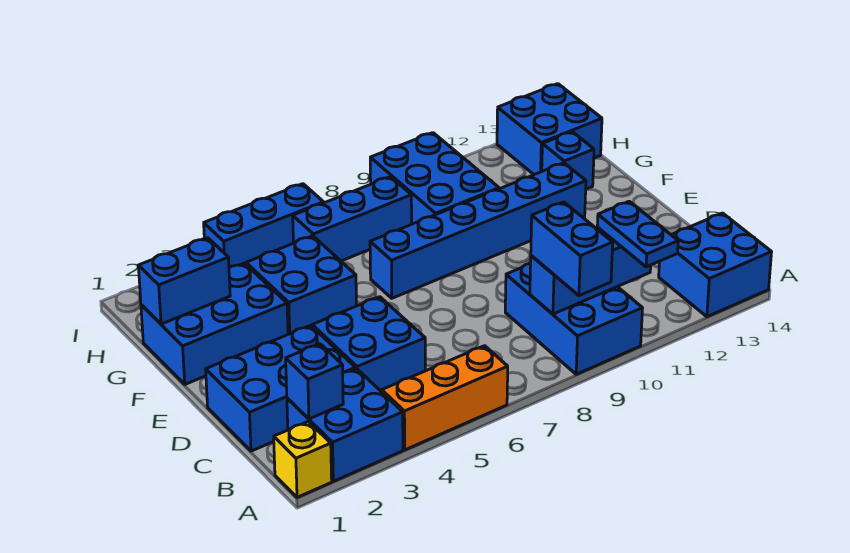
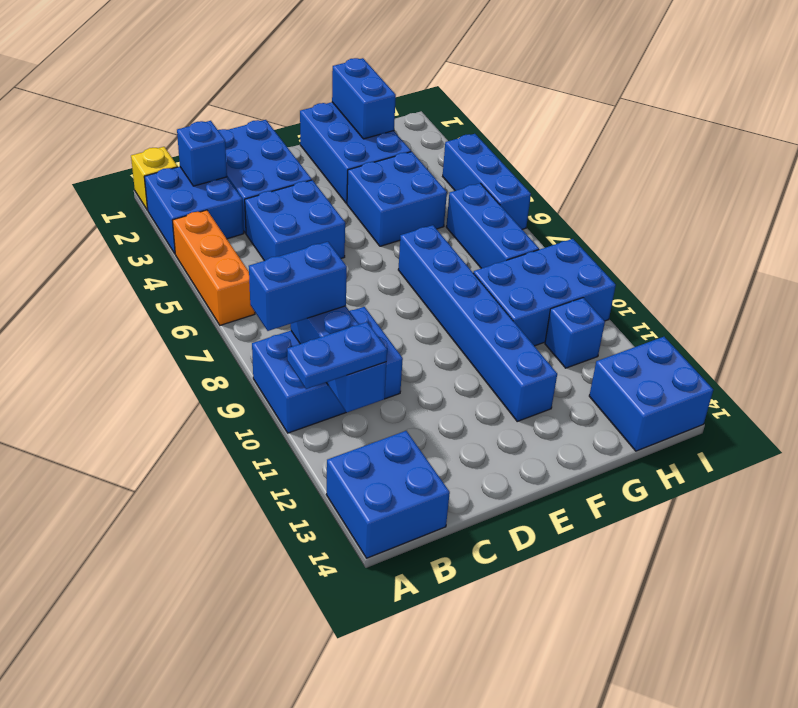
blue brick G13 level 1 -> blue brick H11 level 1

